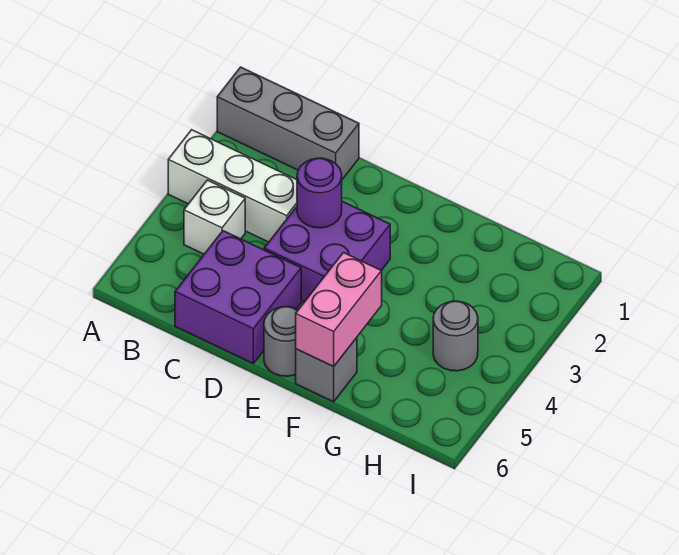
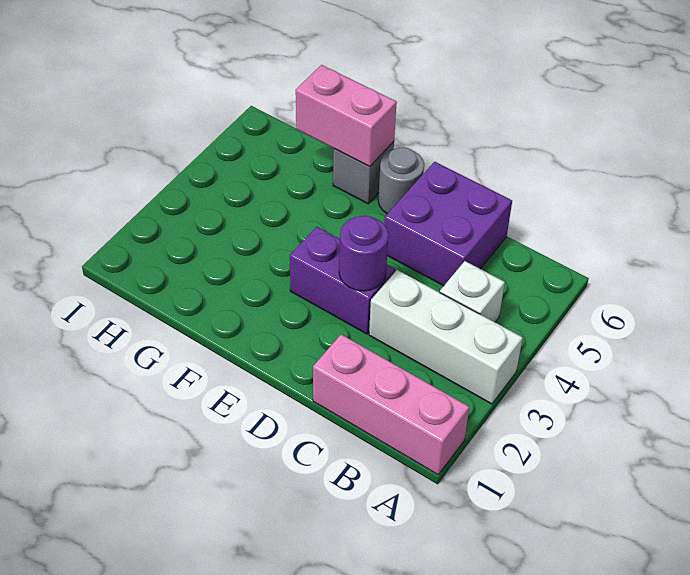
grey brick A1:C1 level 1 -> pink brick A1:C1 level 1
purple brick D3:E4 level 1 -> purple brick D3:E3 level 1
pink brick F5:F6 level 2 -> pink brick F6:G6 level 2
grey round brick H4 level 1 -> none

